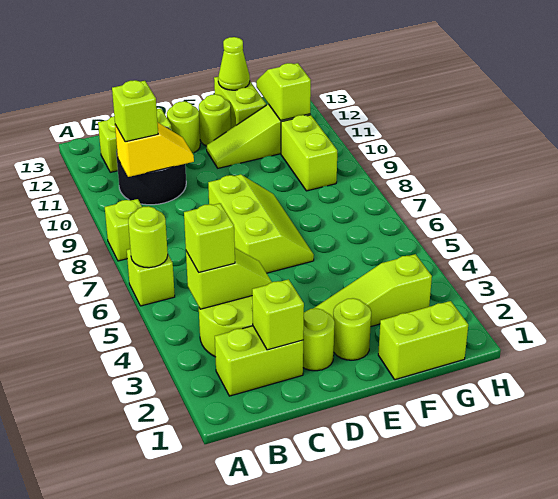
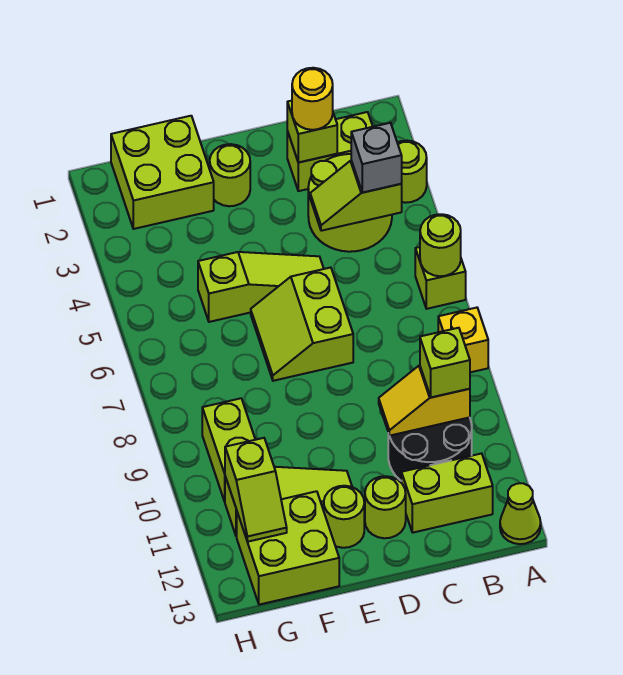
lime brick A8 level 1 -> yellow brick A8 level 1
lime brick B4 level 3 -> grey brick B4 level 3
none -> yellow round brick C2 level 3
lime round brick D2 level 1 -> lime round brick A3 level 1
lime slope D6:E8 level 1 top D -> lime slope D6:E7 level 1 top D
lime slope E3:G3 level 1 top G -> lime slope D5:F5 level 1 top F
lime brick F1:G1 level 1 -> lime brick F1:G2 level 1
lime brick F12:F13 level 1 -> lime brick F12:G13 level 1
lime cone F13 level 2 -> lime cone A13 level 1

